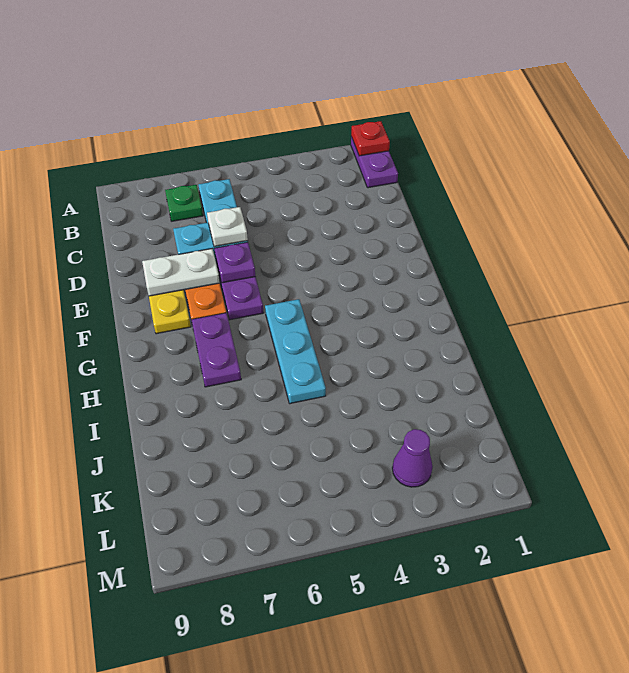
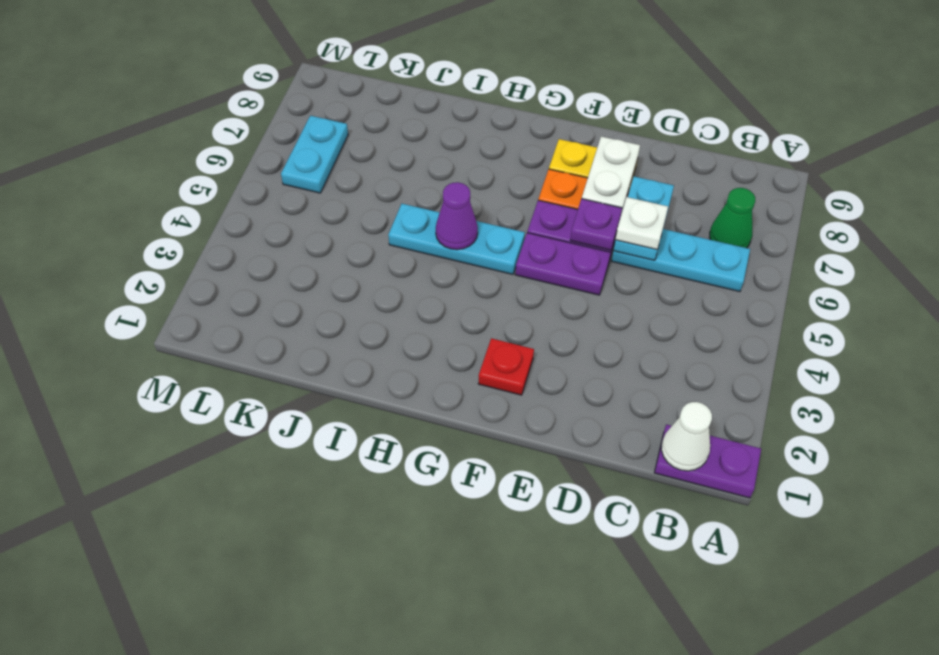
red plate A1 level 2 -> red plate F2 level 1
none -> white cone B1 level 2
green plate B7 level 1 -> green cone B7 level 1
purple plate G7:H7 level 1 -> purple plate E5:F5 level 1
purple cone L3 level 1 -> purple cone H5 level 2
none -> cyan plate L6:L7 level 1

